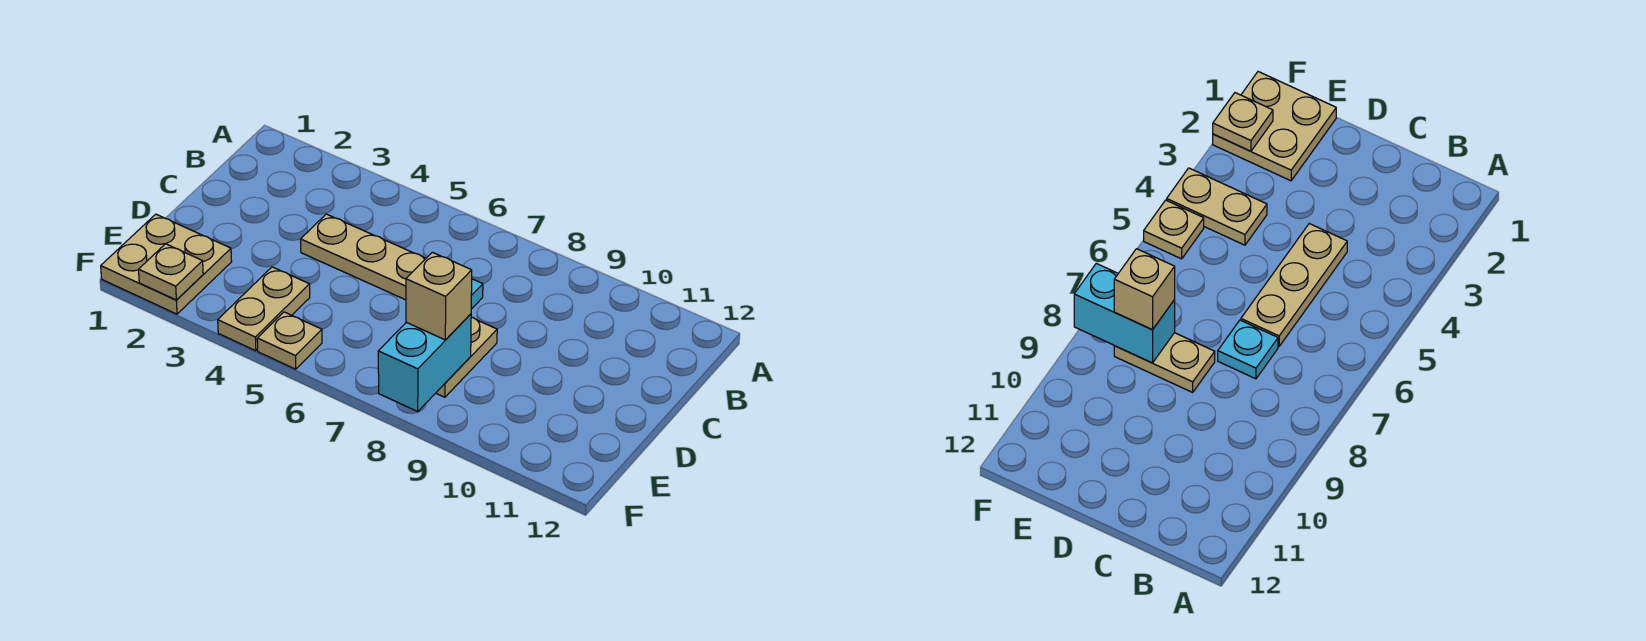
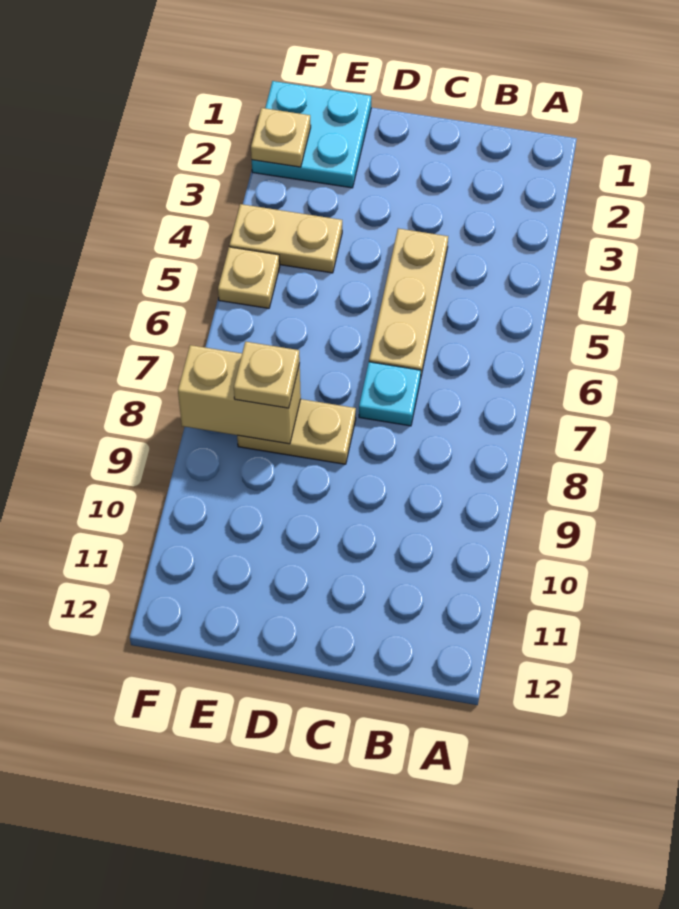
tan plate E1:F2 level 1 -> cyan plate E1:F2 level 1
cyan brick E8:F8 level 2 -> tan brick E8:F8 level 2
tan brick E8 level 3 -> tan plate E8 level 3

